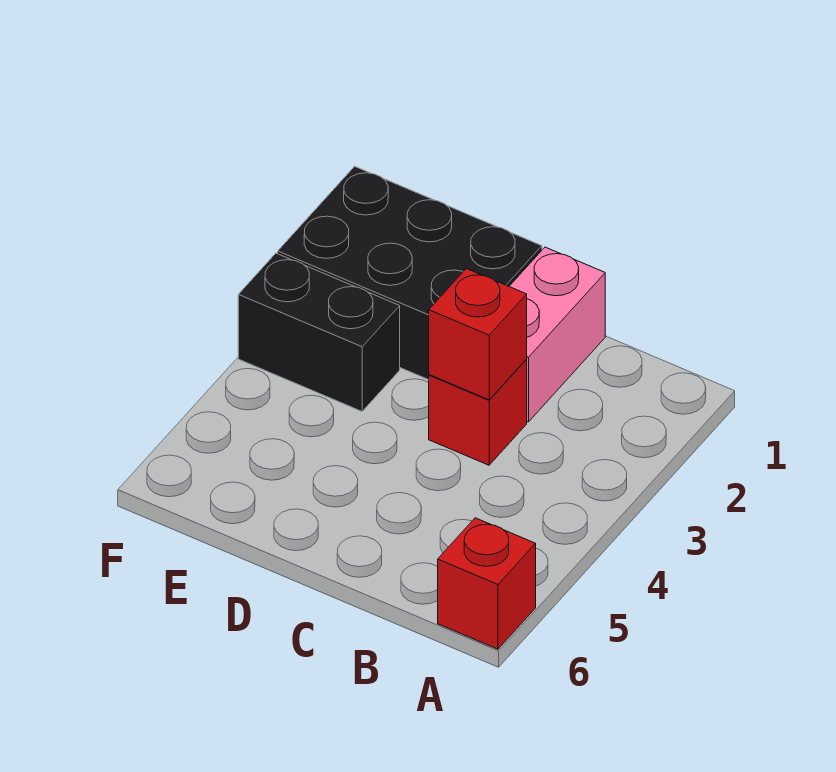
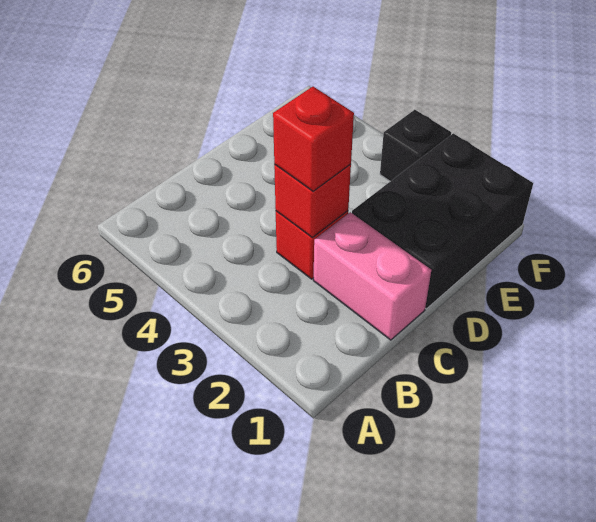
red brick A6 level 1 -> red brick C3 level 3
black brick E3:F3 level 1 -> black brick F3 level 1

